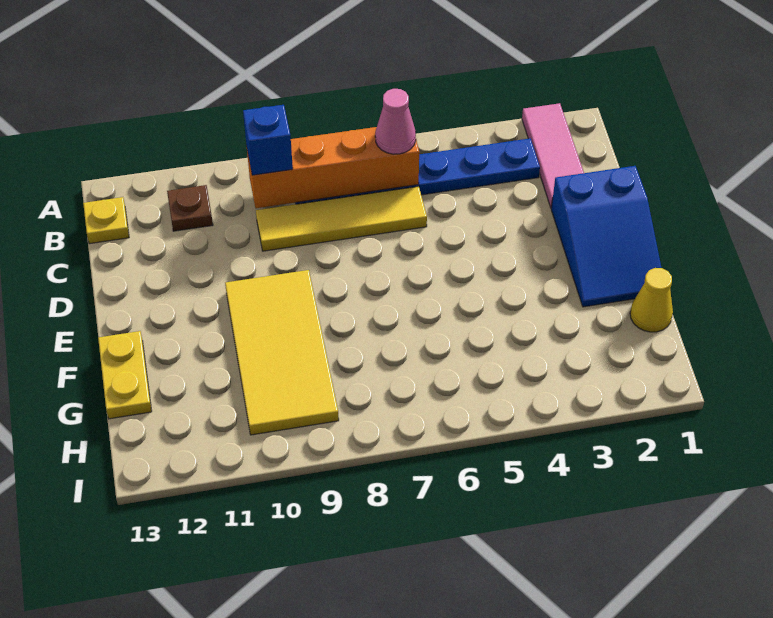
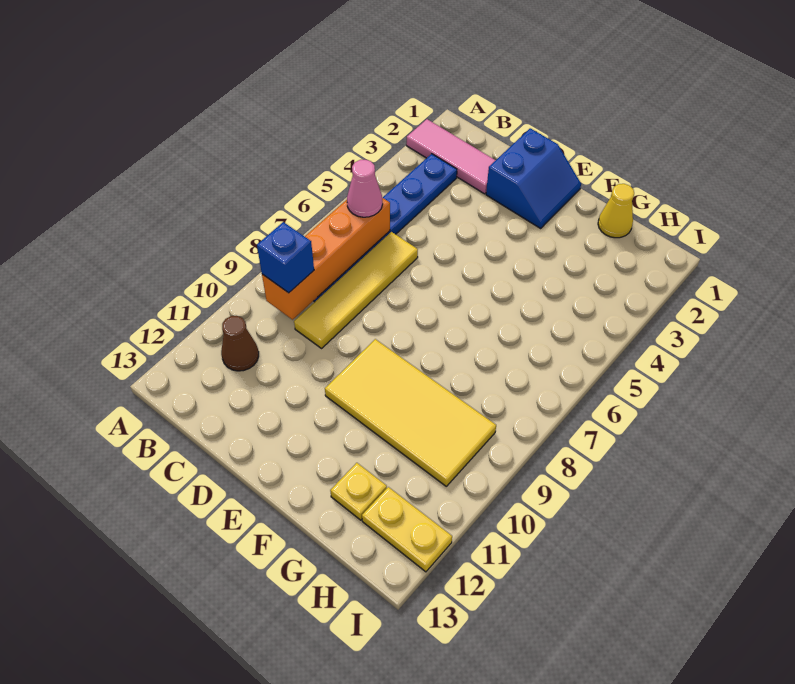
brown plate B11 level 1 -> brown cone B11 level 1
yellow plate B13 level 1 -> yellow plate G12 level 1
blue slope D1:F2 level 1 top D -> blue slope D1:E2 level 1 top D
yellow plate F13:G13 level 1 -> yellow plate H12:I12 level 1

